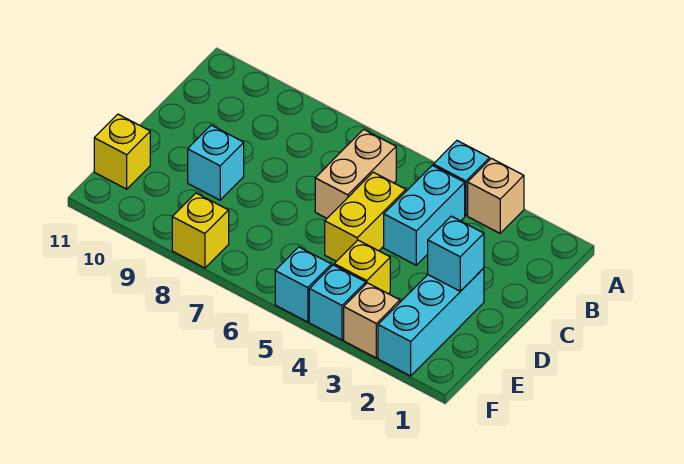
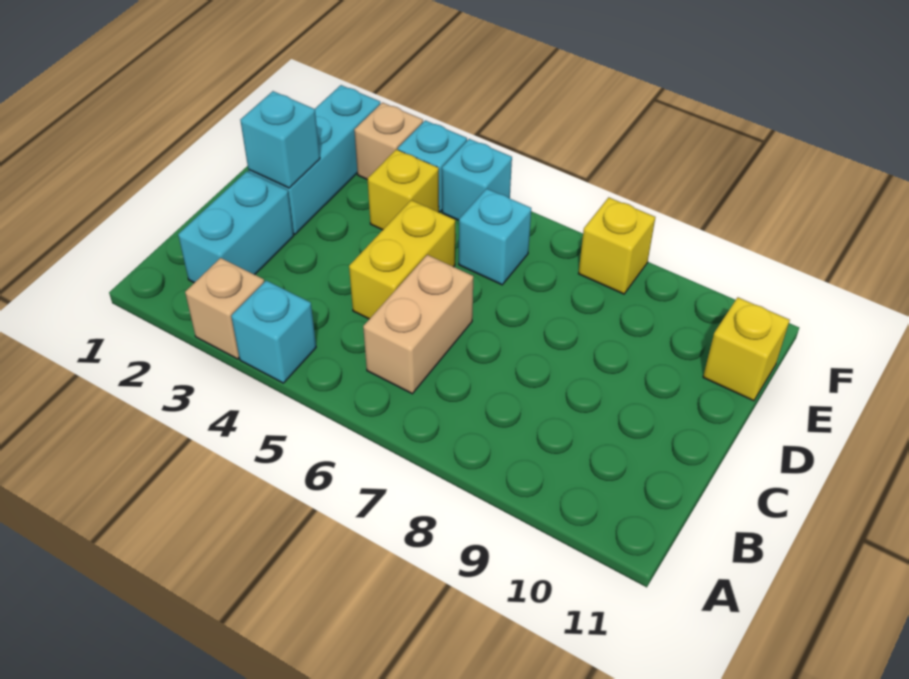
cyan brick B4:C4 level 1 -> cyan brick B2:C2 level 1
cyan brick D9 level 1 -> cyan brick E6 level 1

